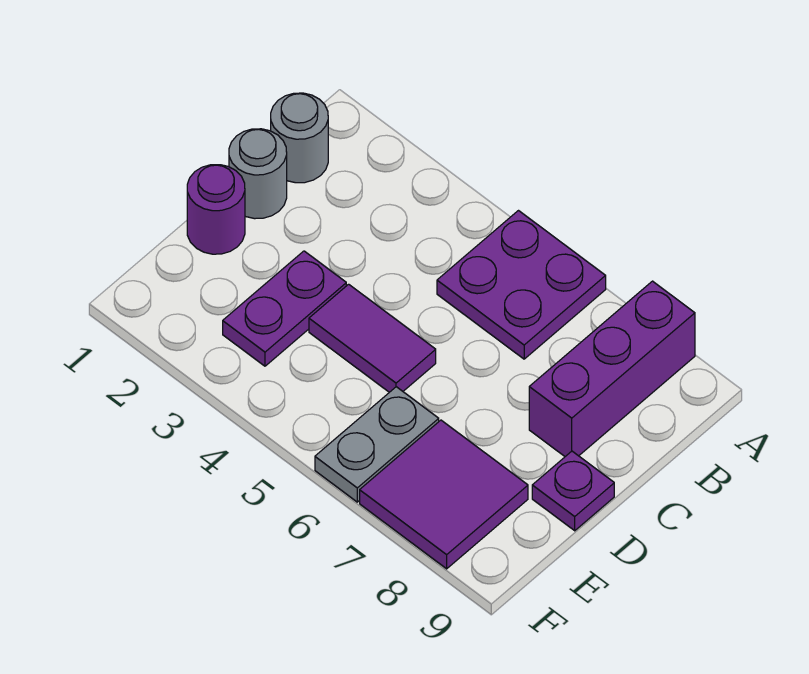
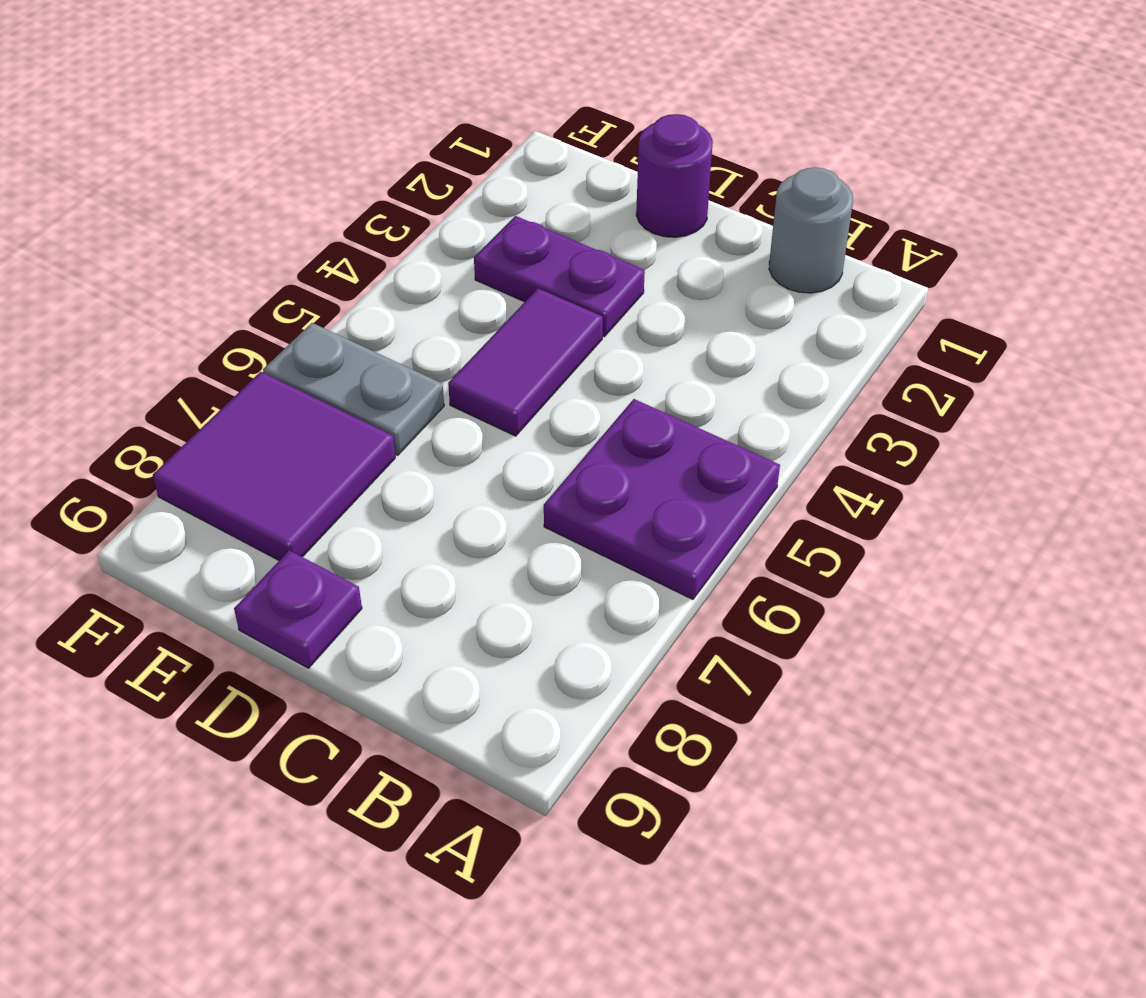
purple brick A8:C8 level 1 -> none
grey round brick C1 level 1 -> none

